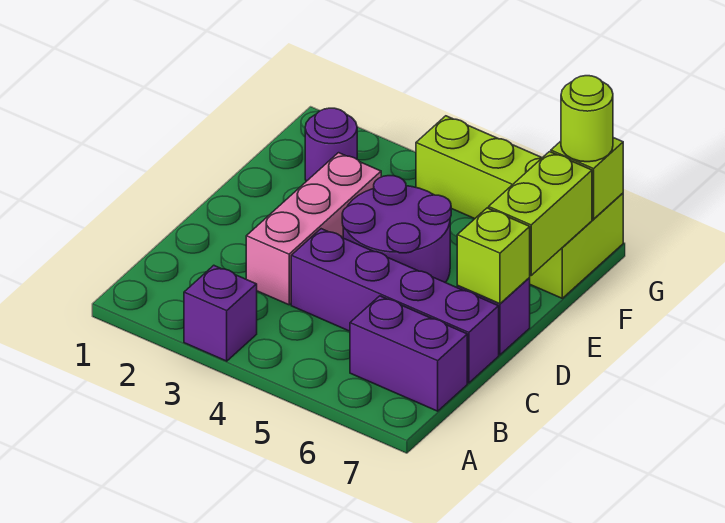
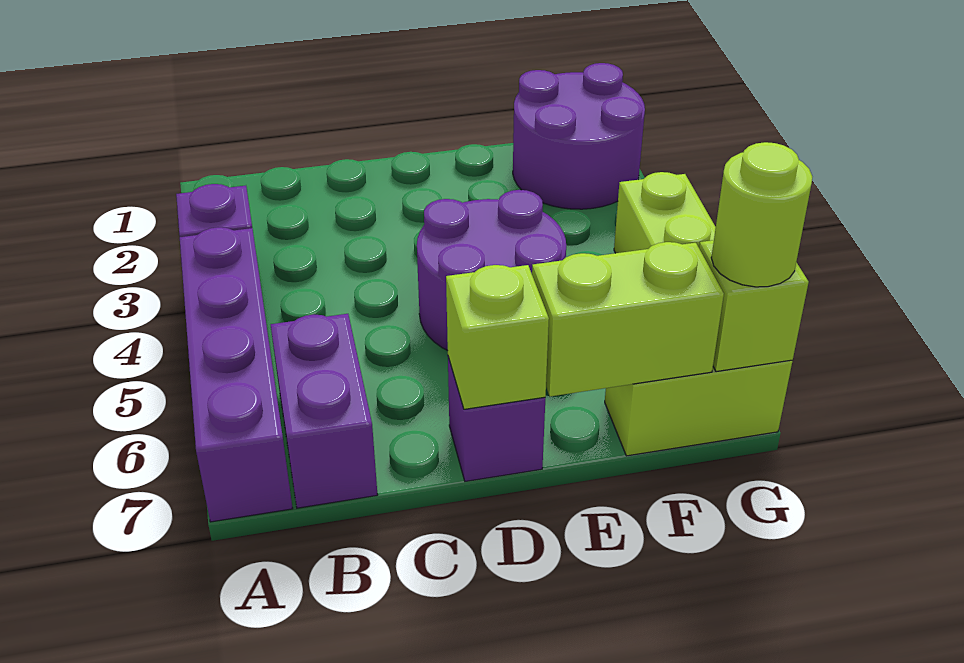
pink brick C3:E3 level 1 -> none
purple brick C4:C7 level 1 -> purple brick A4:A7 level 1
purple round brick F2 level 1 -> purple round brick F1:G2 level 1

